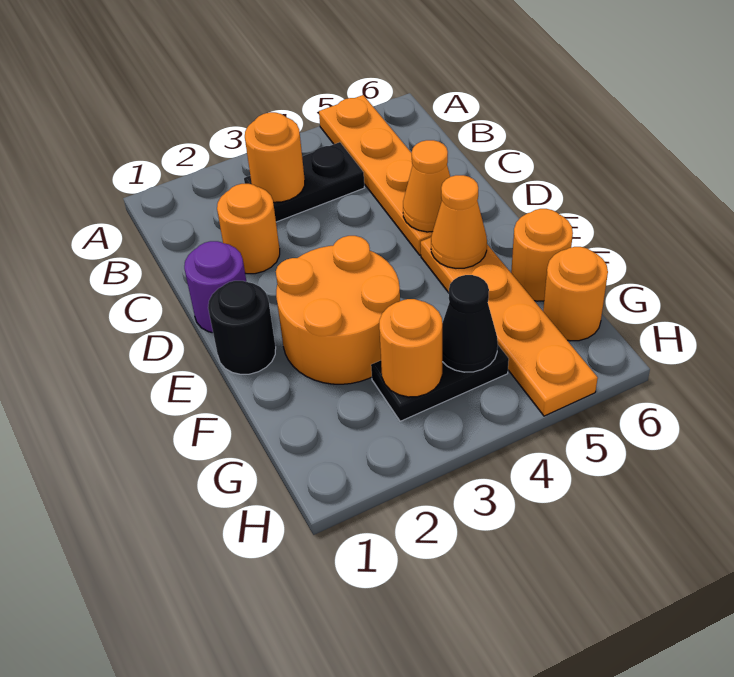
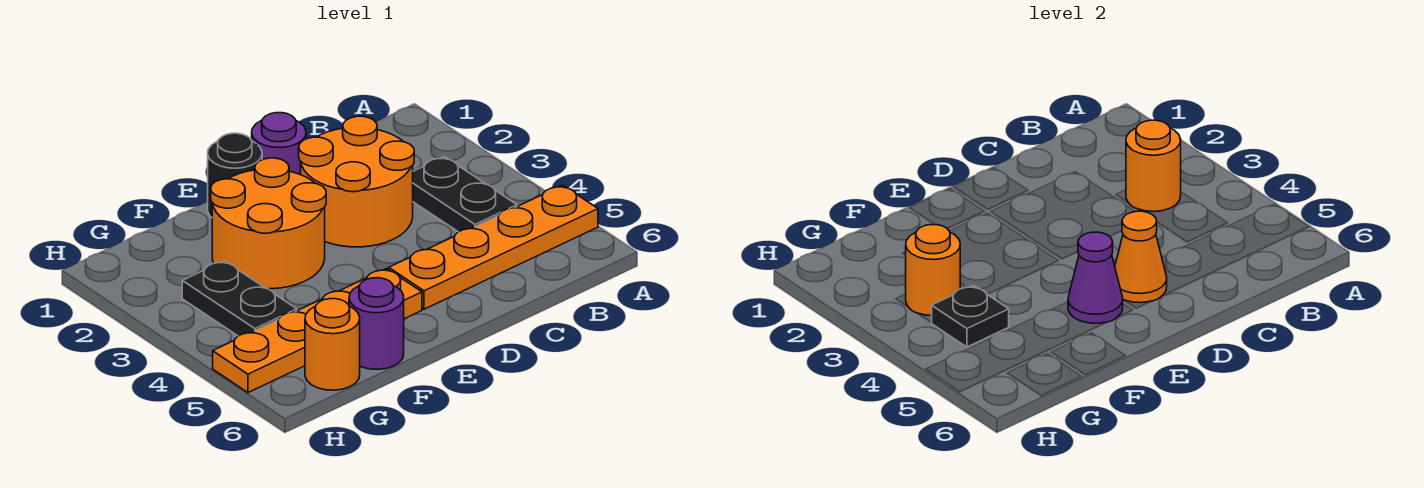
orange round brick C2 level 1 -> orange round brick C2:D3 level 1
orange cone E5 level 2 -> purple cone E5 level 2
orange round brick F6 level 1 -> purple round brick F6 level 1
black cone G4 level 2 -> black plate G4 level 2

